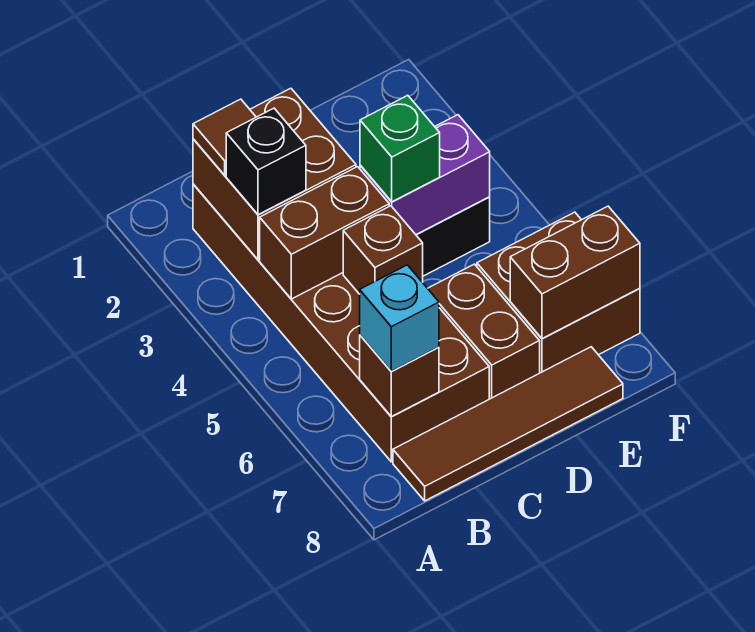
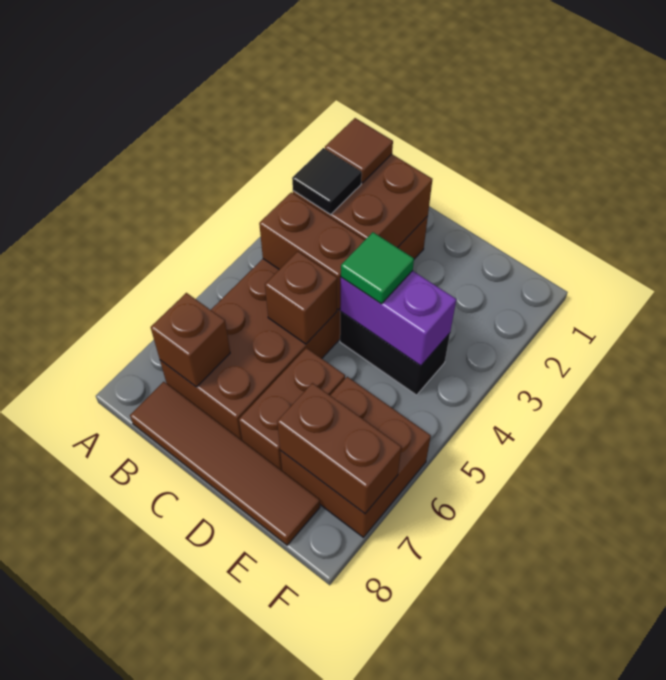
black brick B3 level 3 -> black tile B3 level 3
cyan brick B7 level 3 -> none
green brick D4 level 3 -> green tile D4 level 3

